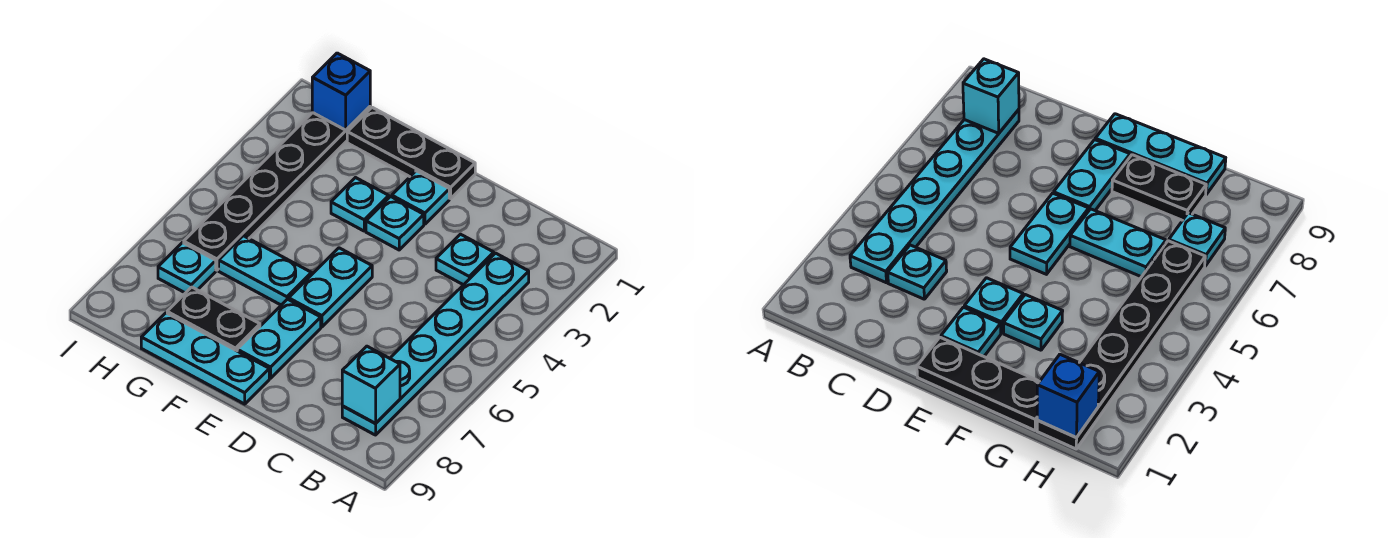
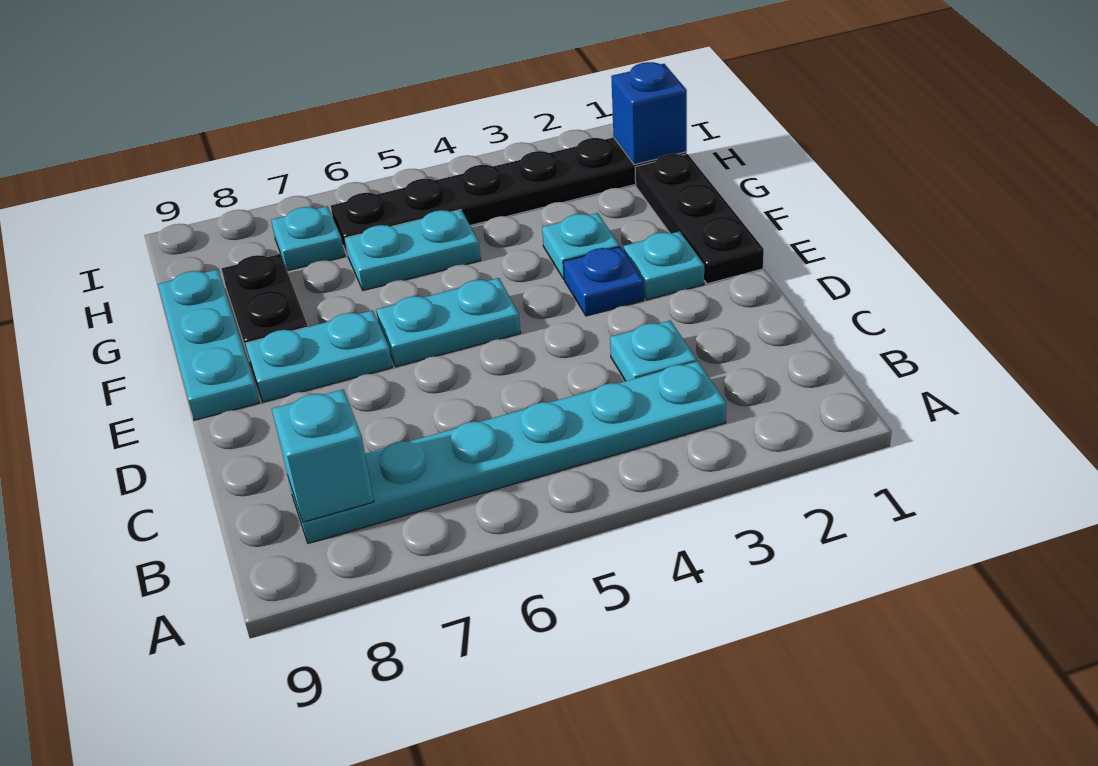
cyan plate E3 level 1 -> blue plate E3 level 1
cyan plate F6:G6 level 1 -> cyan plate G5:G6 level 1

